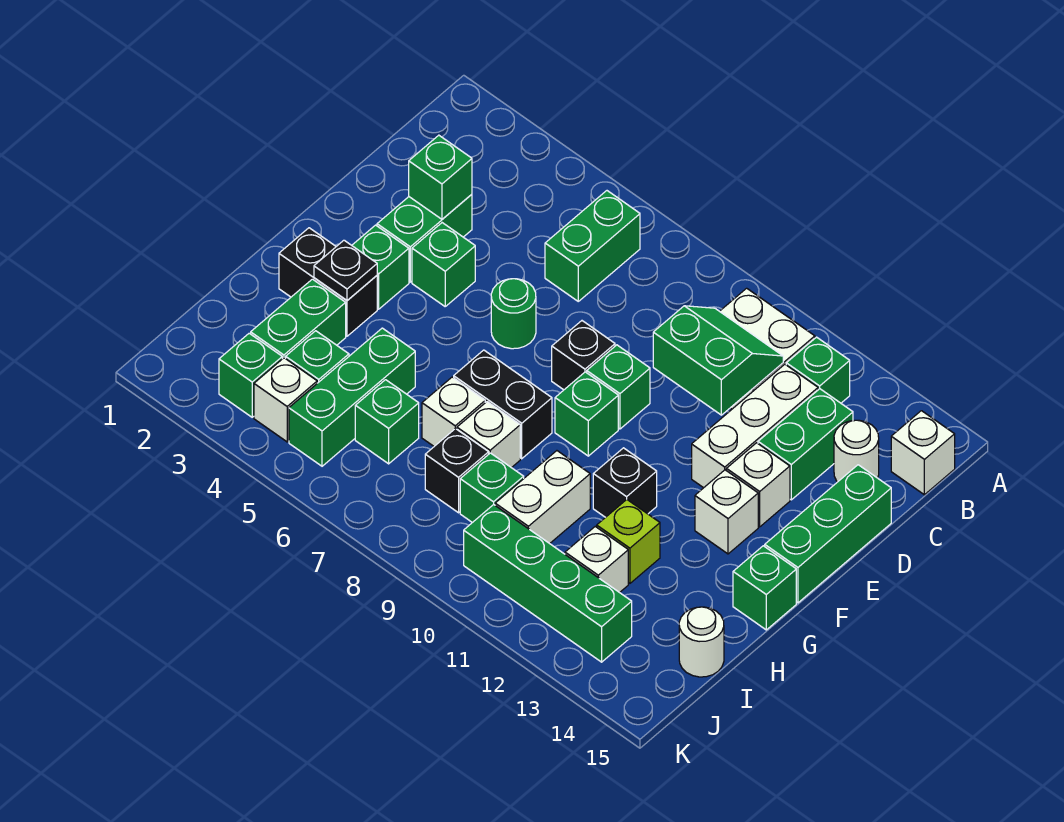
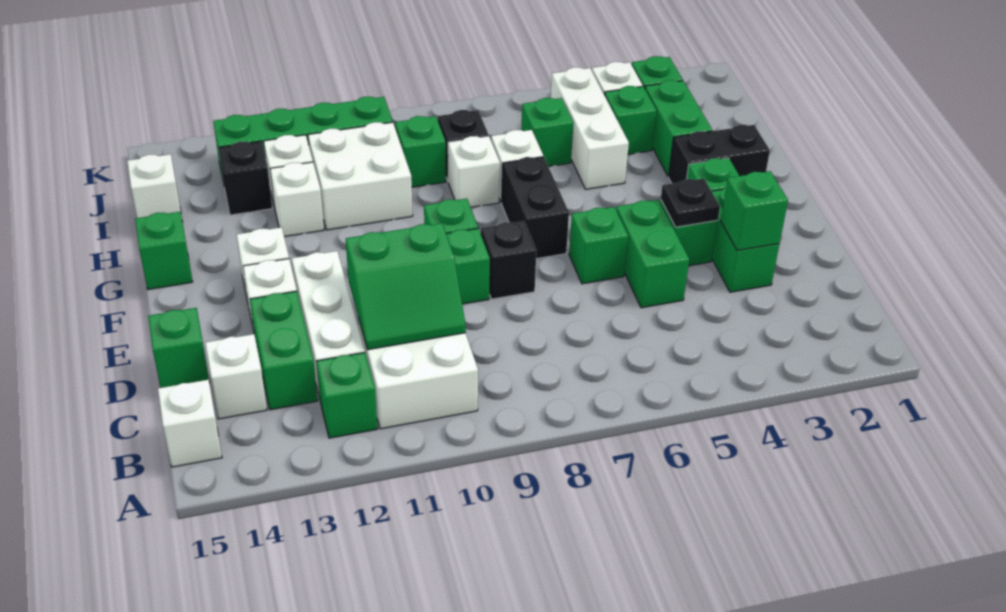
green brick B6:C6 level 1 -> green brick D5:E5 level 1
white round brick C14 level 1 -> white brick C14 level 1
green brick D15:F15 level 1 -> green brick D15 level 1
green round brick E6 level 1 -> green brick E6 level 1
black plate G3 level 2 -> black plate E4 level 2
black brick G7:G8 level 1 -> black brick F7:G7 level 1
black brick G11 level 1 -> black brick I13 level 1
green brick H5:J5 level 1 -> white brick H5:J5 level 1
white brick H10:I10 level 1 -> white brick H10:I11 level 1
lime brick H12 level 1 -> white brick H12 level 1
white round brick I15 level 1 -> white brick I15 level 1

